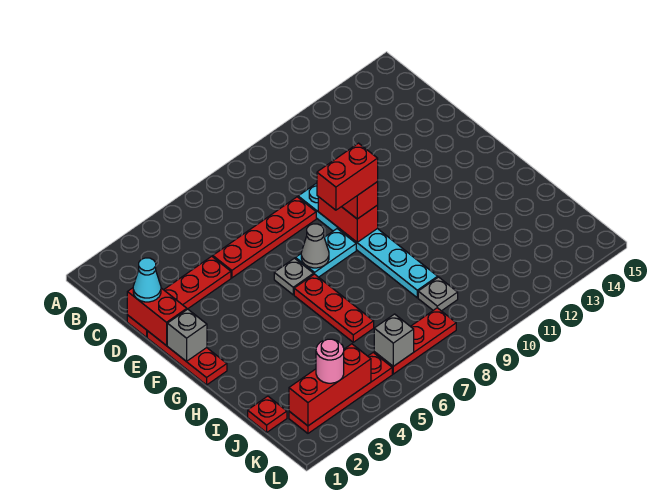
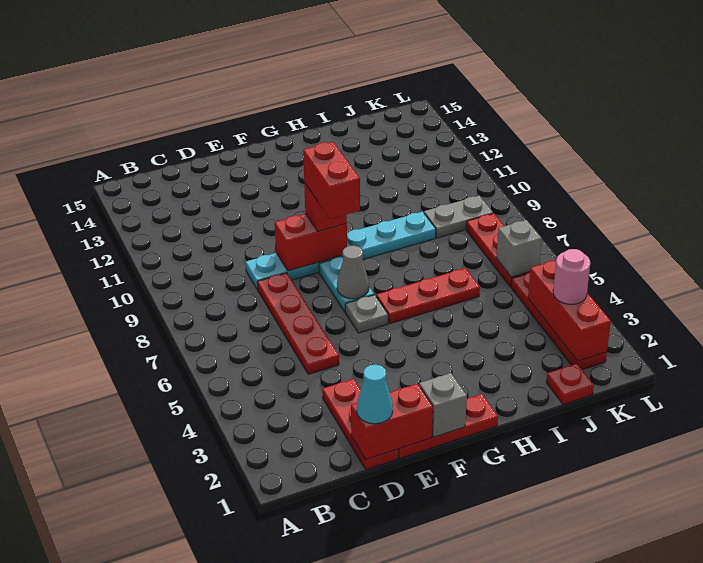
red plate D1:D4 level 1 -> red plate D1:D3 level 1
grey plate J9 level 1 -> grey plate J9:K9 level 1

